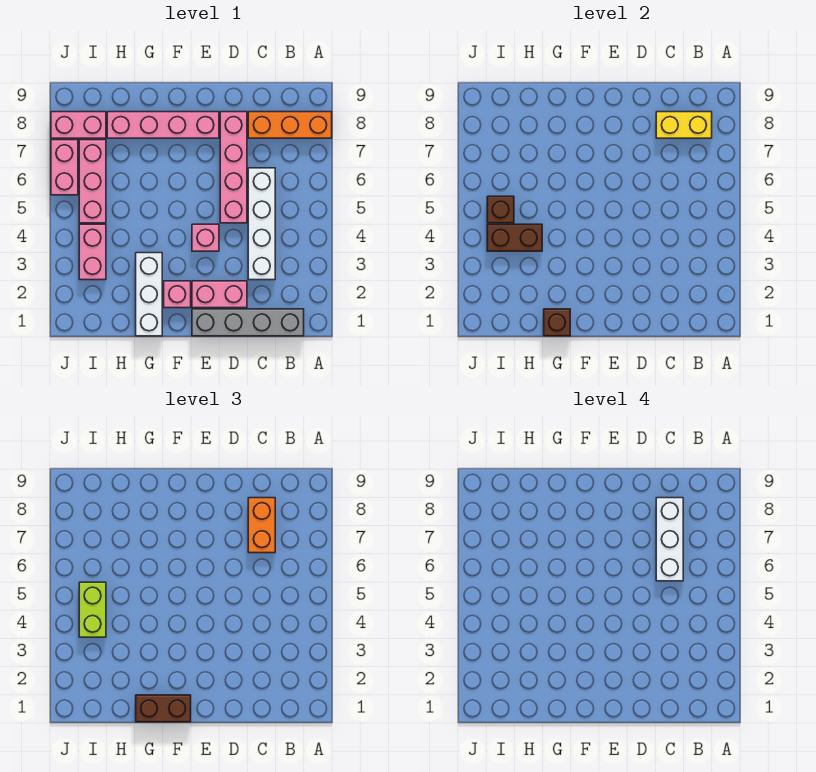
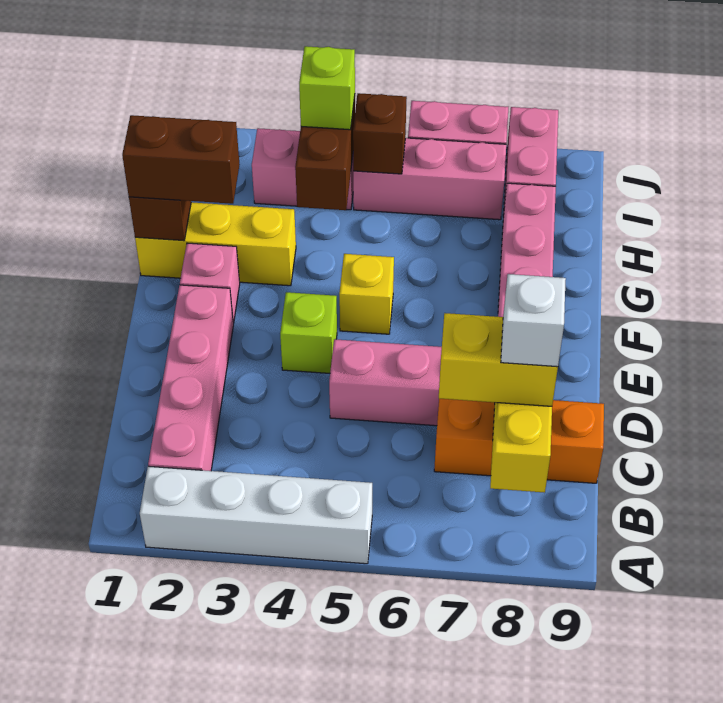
orange brick A8:C8 level 1 -> orange brick C7:C9 level 1
grey brick B1:E1 level 1 -> none
white brick C3:C6 level 1 -> white brick A2:A5 level 1
white brick C6:C8 level 4 -> white brick C8 level 4
orange brick C7:C8 level 3 -> yellow brick C7:C8 level 3
pink brick D2:E2 level 1 -> pink brick B2:E2 level 1
pink brick E4 level 1 -> lime brick E4 level 1
brown brick F1:G1 level 3 -> brown brick G1:G2 level 3
none -> yellow brick F5 level 1
white brick G1:G3 level 1 -> yellow brick G1:G3 level 1
lime brick I4:I5 level 3 -> lime brick I4 level 3

